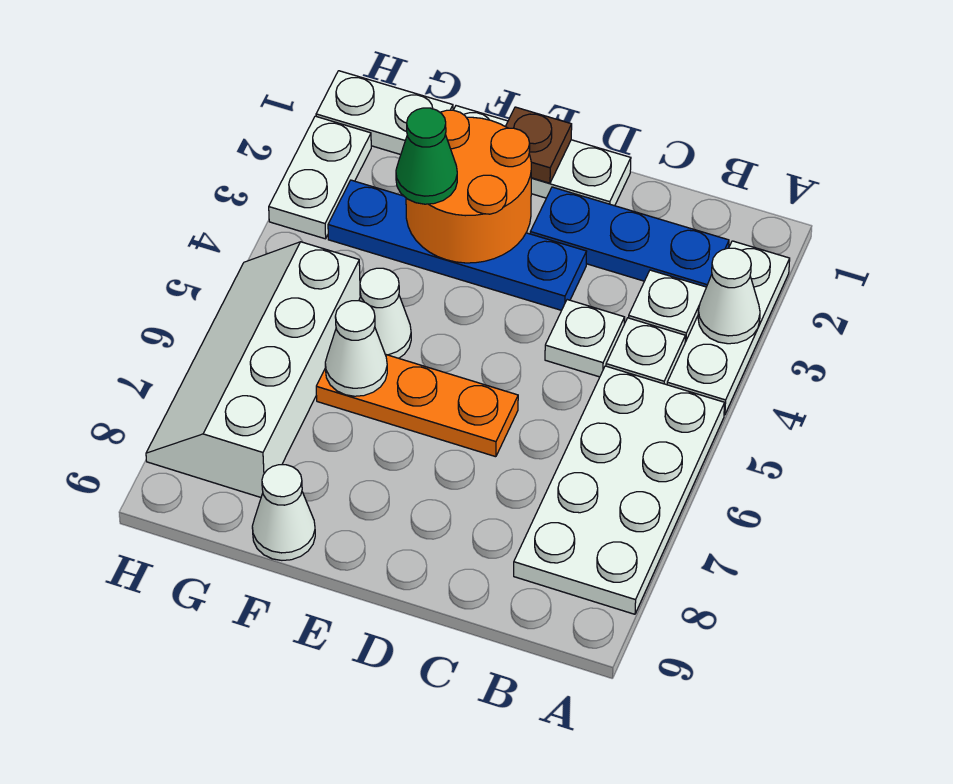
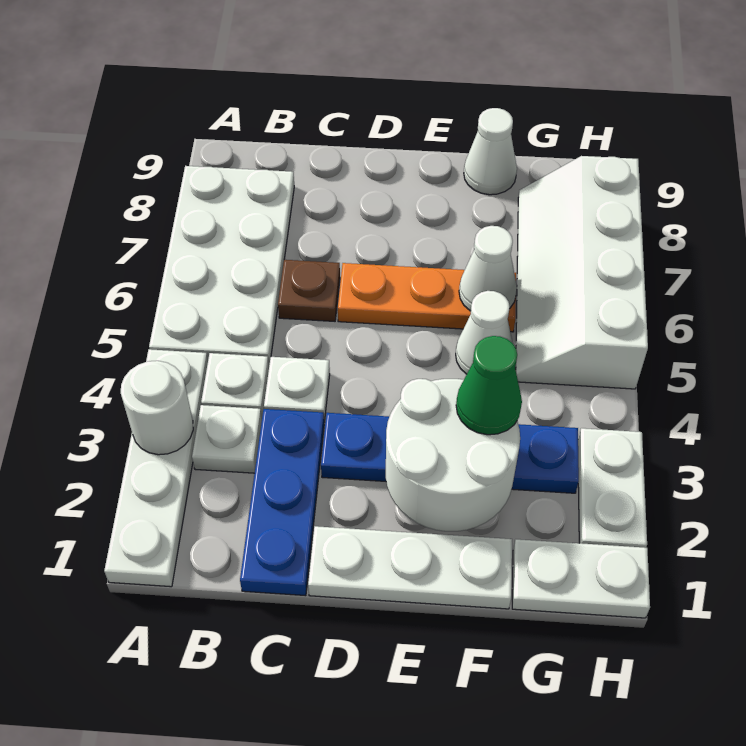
white plate A2:A4 level 1 -> white plate A1:A4 level 1
white cone A3 level 2 -> white round brick A3 level 2
blue plate B2:D2 level 1 -> blue plate C1:C3 level 1
brown plate E1 level 2 -> brown plate C6 level 1
orange round brick E2:F3 level 2 -> white round brick E2:F3 level 2
white slope G5:H8 level 1 top G -> white slope G5:H8 level 1 top H

